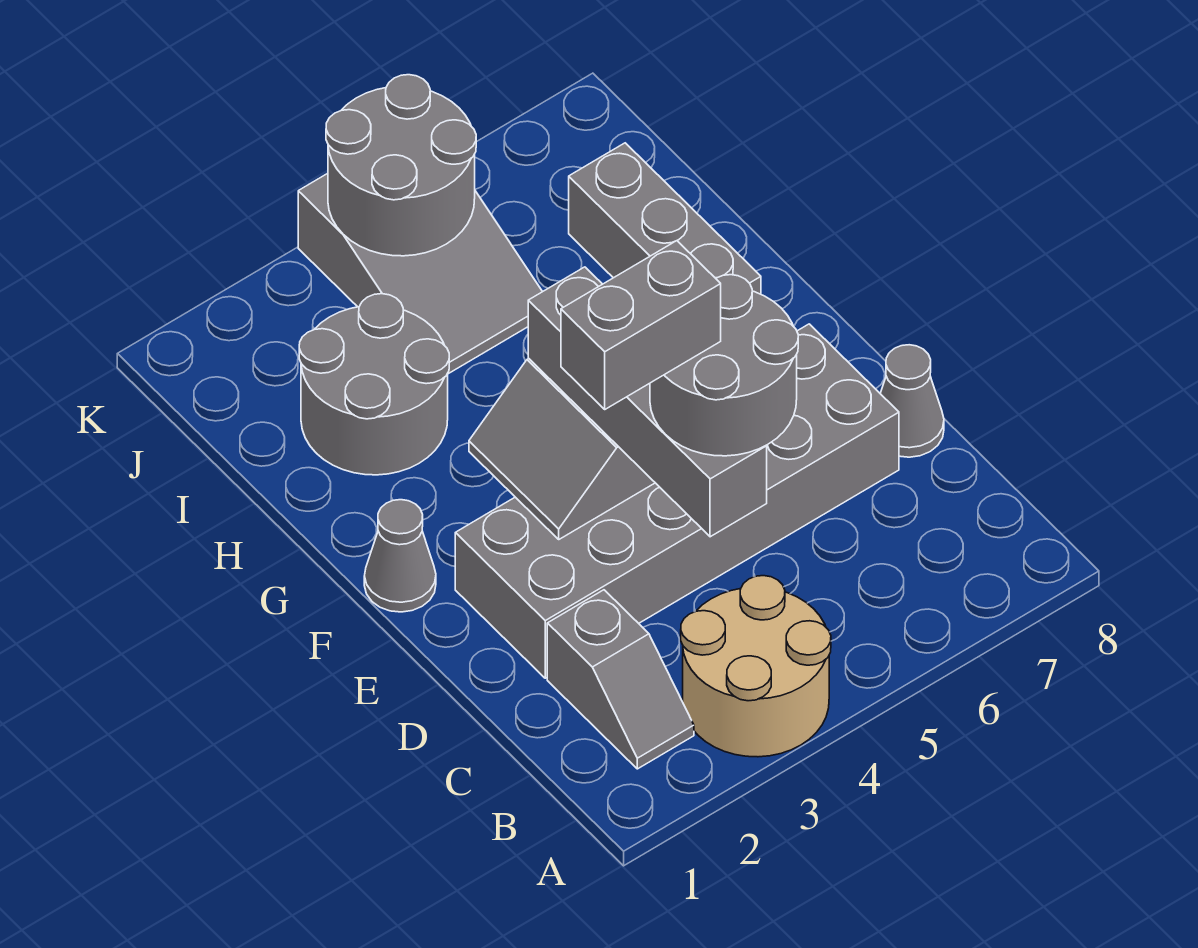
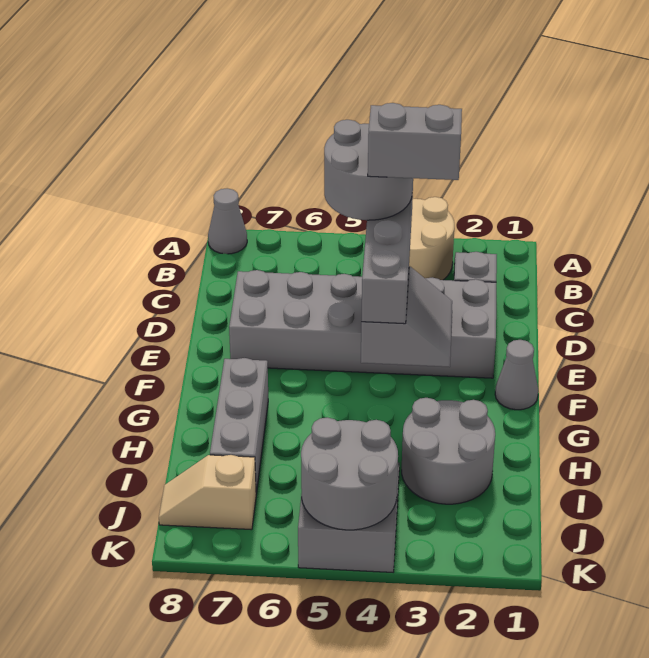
grey cone D8 level 1 -> grey cone A8 level 1
none -> tan slope J7:J8 level 1 top 7

